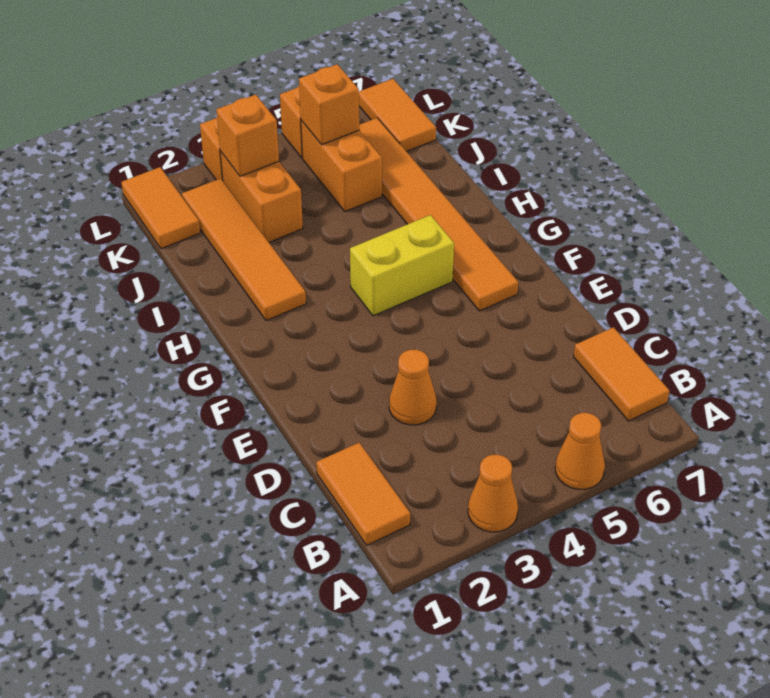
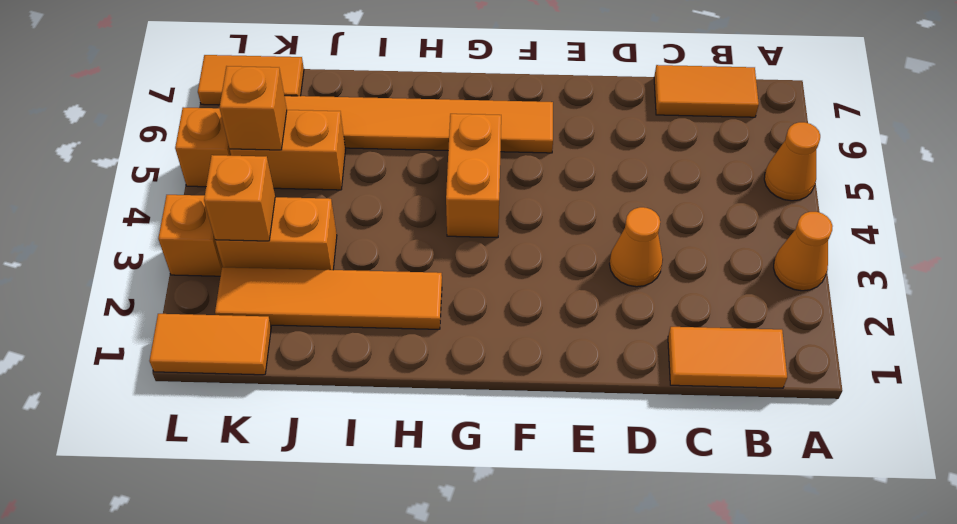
yellow brick G4:G5 level 1 -> orange brick G4:G5 level 1

